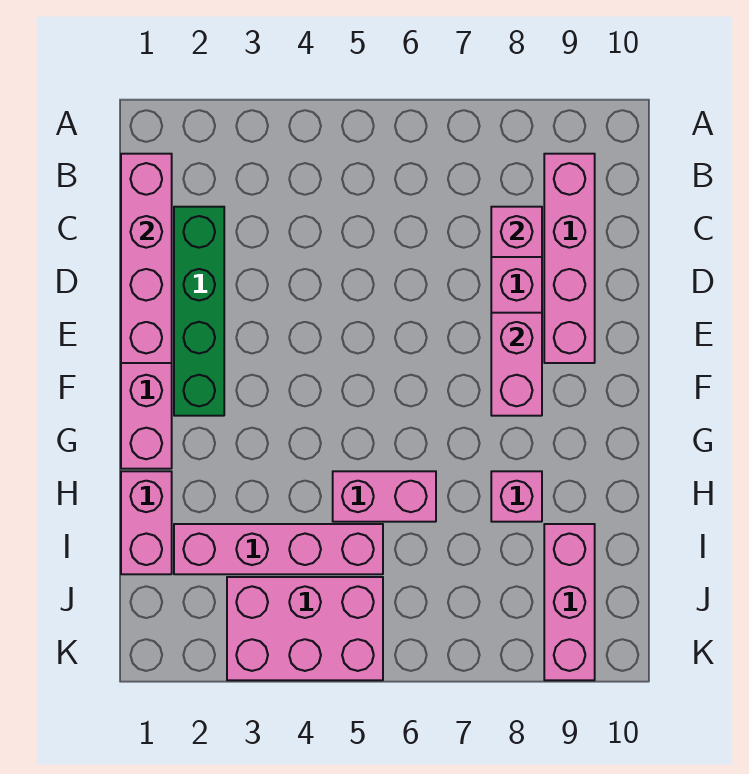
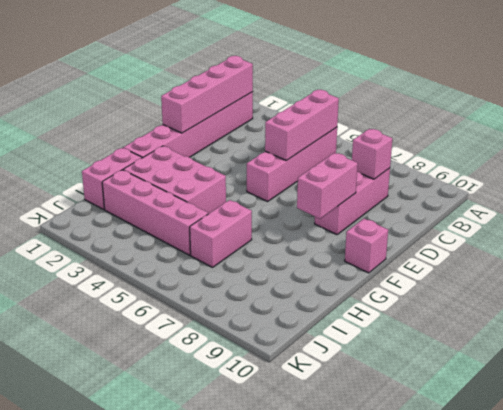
pink brick B9:E9 level 1 -> pink brick B5:E5 level 1
green brick C2:F2 level 1 -> none
pink brick H5:H6 level 1 -> pink brick H6:I6 level 1
pink brick H8 level 1 -> pink brick F10 level 1
pink brick I9:K9 level 1 -> pink brick B5:D5 level 2
pink brick J3:K5 level 1 -> pink brick G2:H4 level 1

